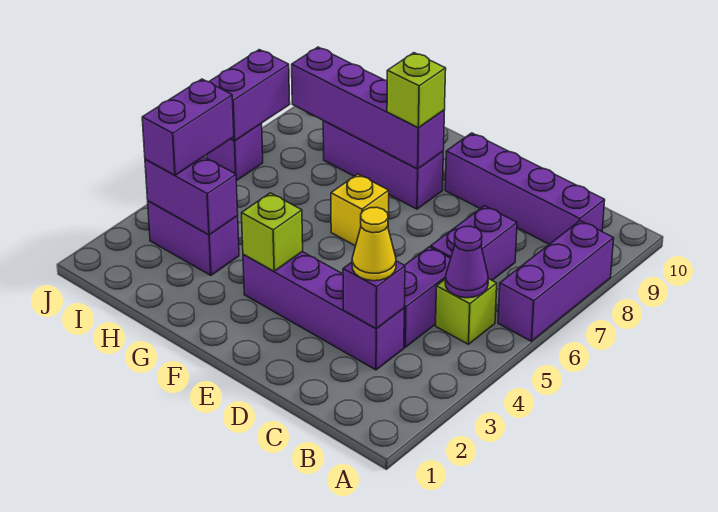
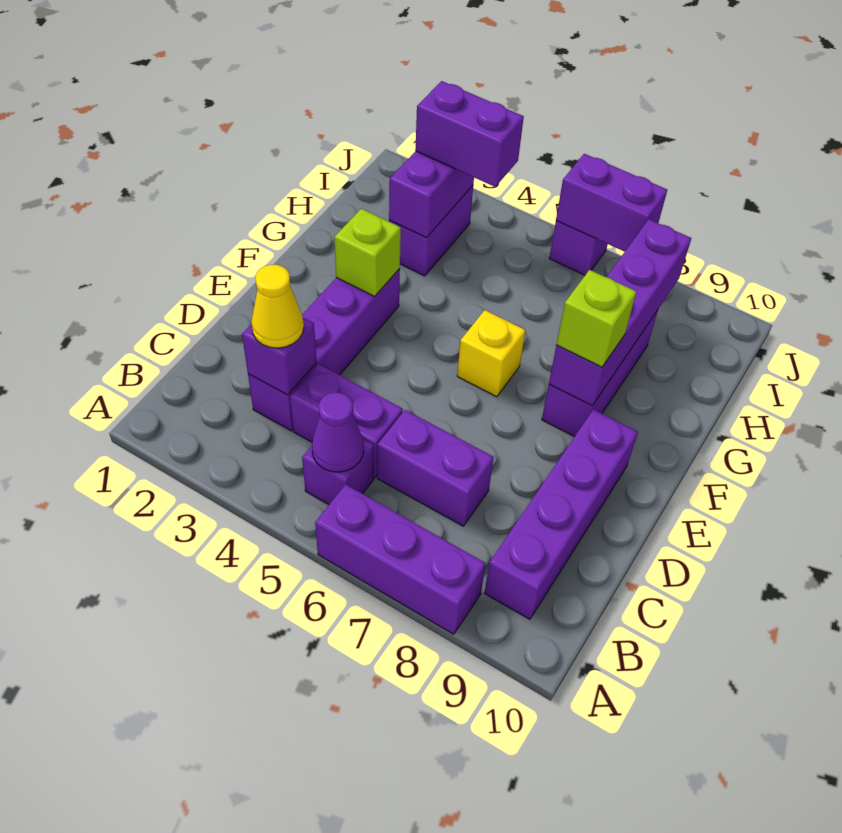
lime brick B5 level 1 -> purple brick B5 level 1

